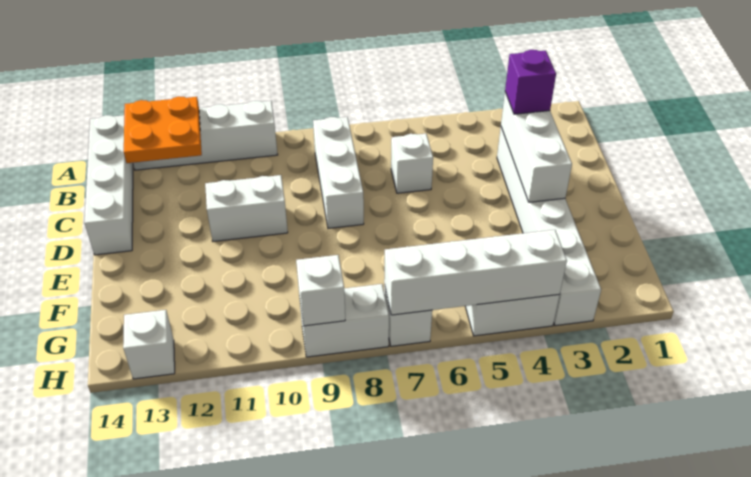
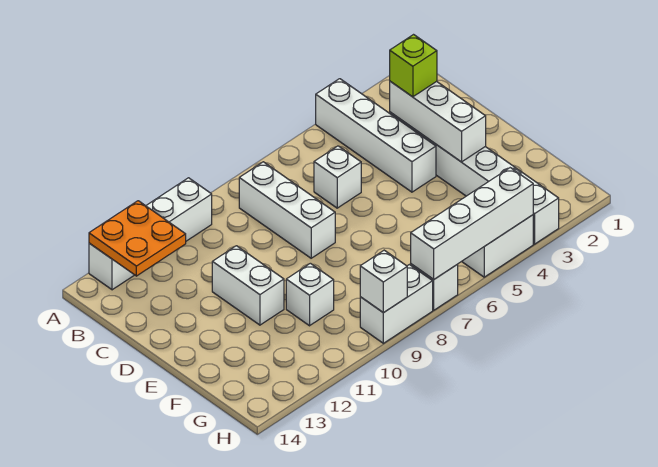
white brick A14:D14 level 1 -> white brick A4:D4 level 1
purple brick C3 level 3 -> lime brick C3 level 3
white brick D10:D11 level 1 -> white brick D11:E11 level 1
white brick H13 level 1 -> white brick F10 level 1

